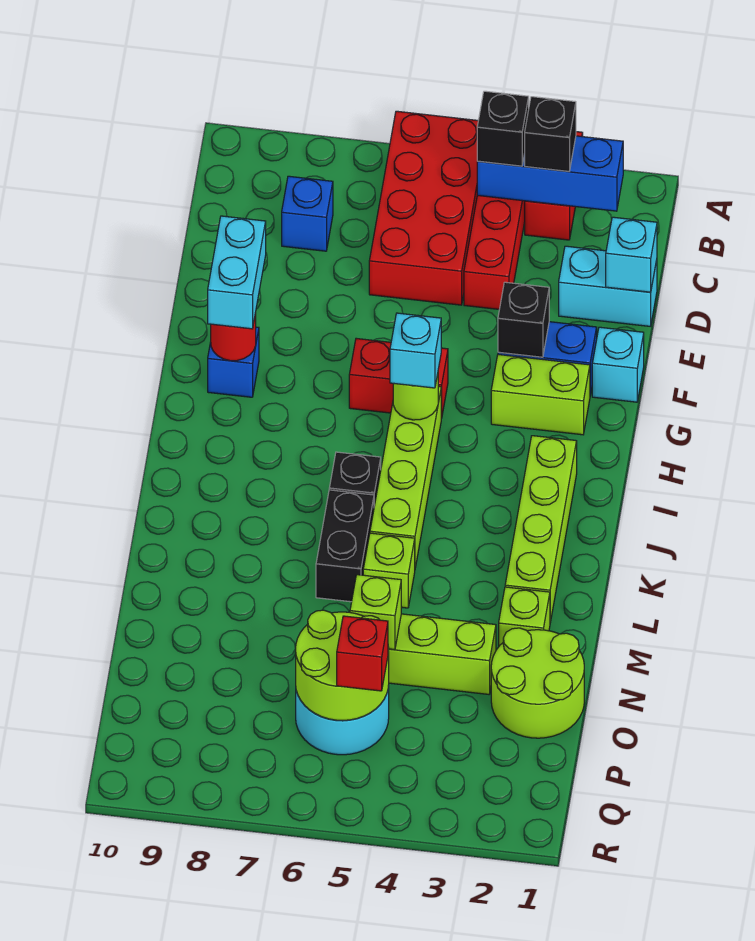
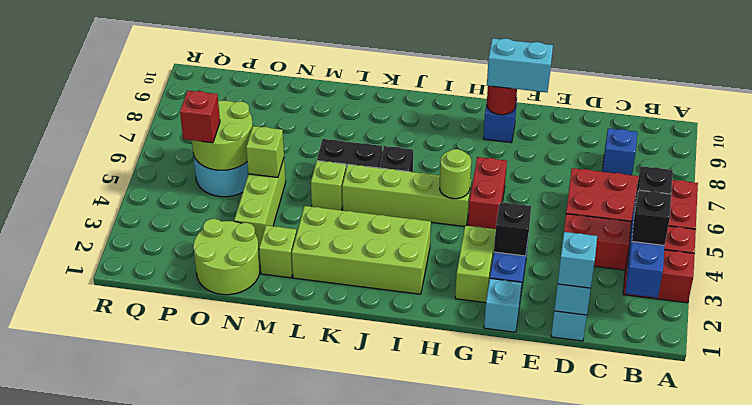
cyan brick H5 level 3 -> cyan brick D1 level 3
lime brick I2:L2 level 1 -> lime brick I2:L3 level 1

